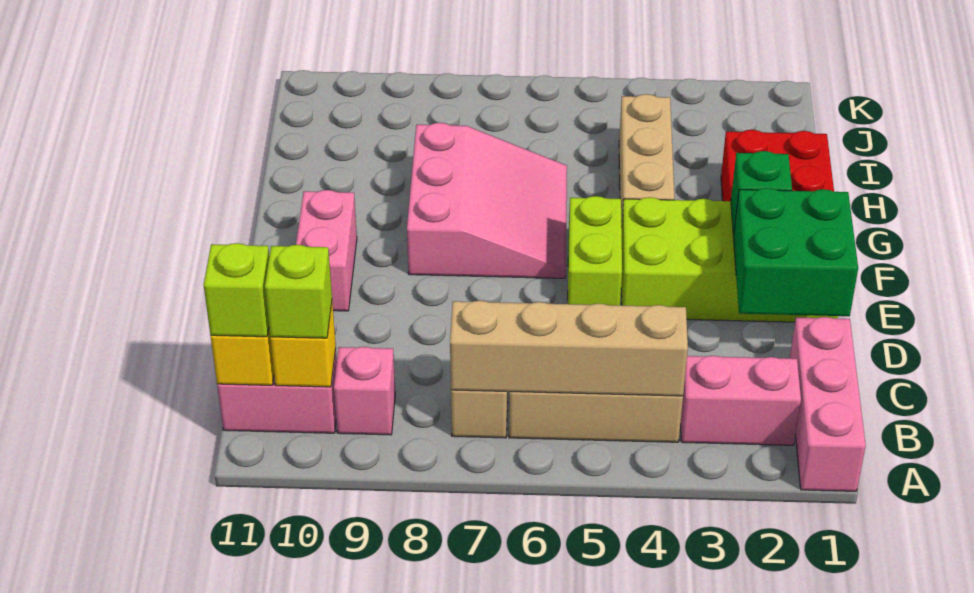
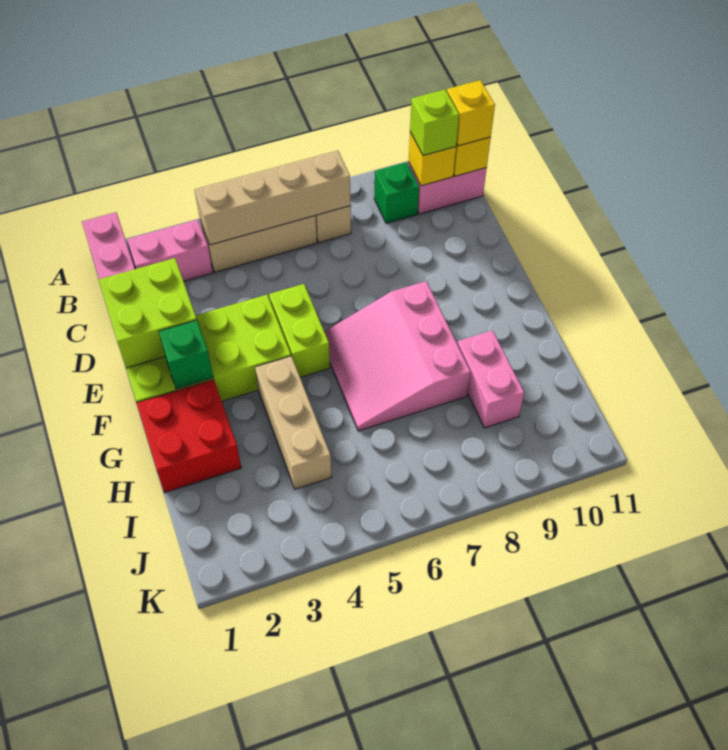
pink brick B9 level 1 -> green brick B9 level 1
lime brick B11 level 3 -> yellow brick B11 level 3
green brick D1:E2 level 2 -> lime brick D1:E2 level 2
pink brick E10:F10 level 1 -> pink brick H9:I9 level 1

